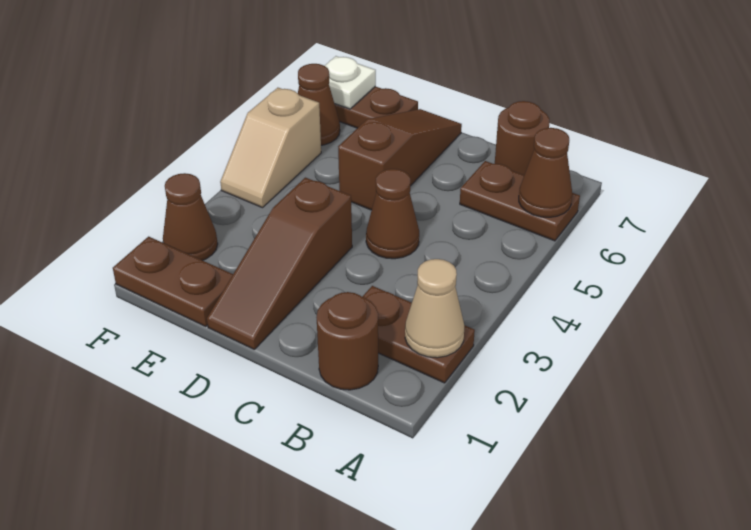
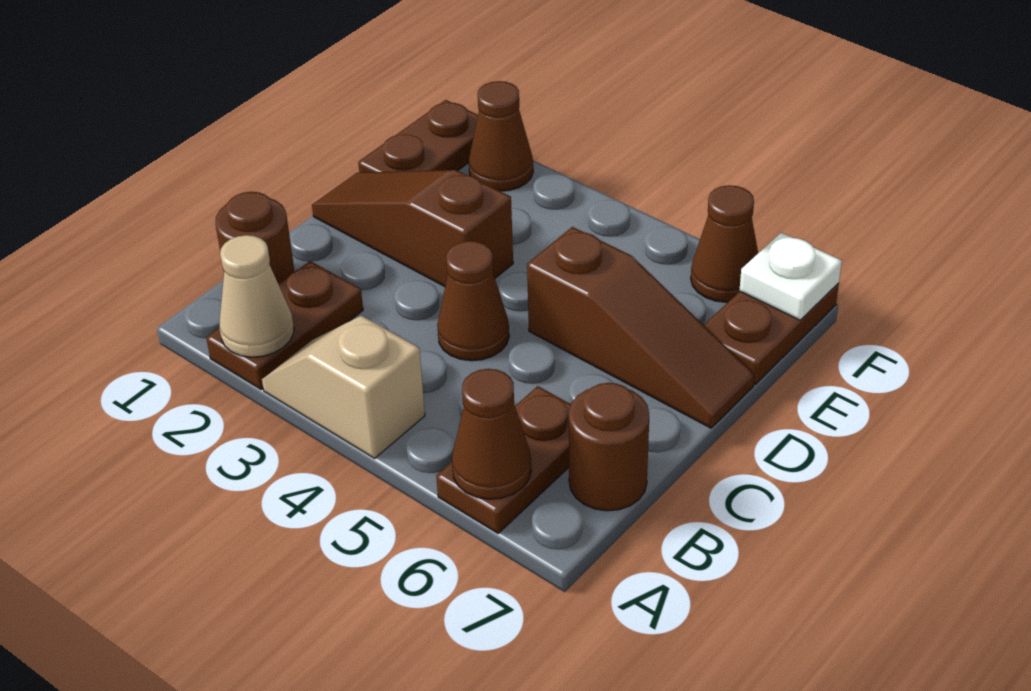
tan slope F4:F5 level 1 top 5 -> tan slope A3:A4 level 1 top 4

